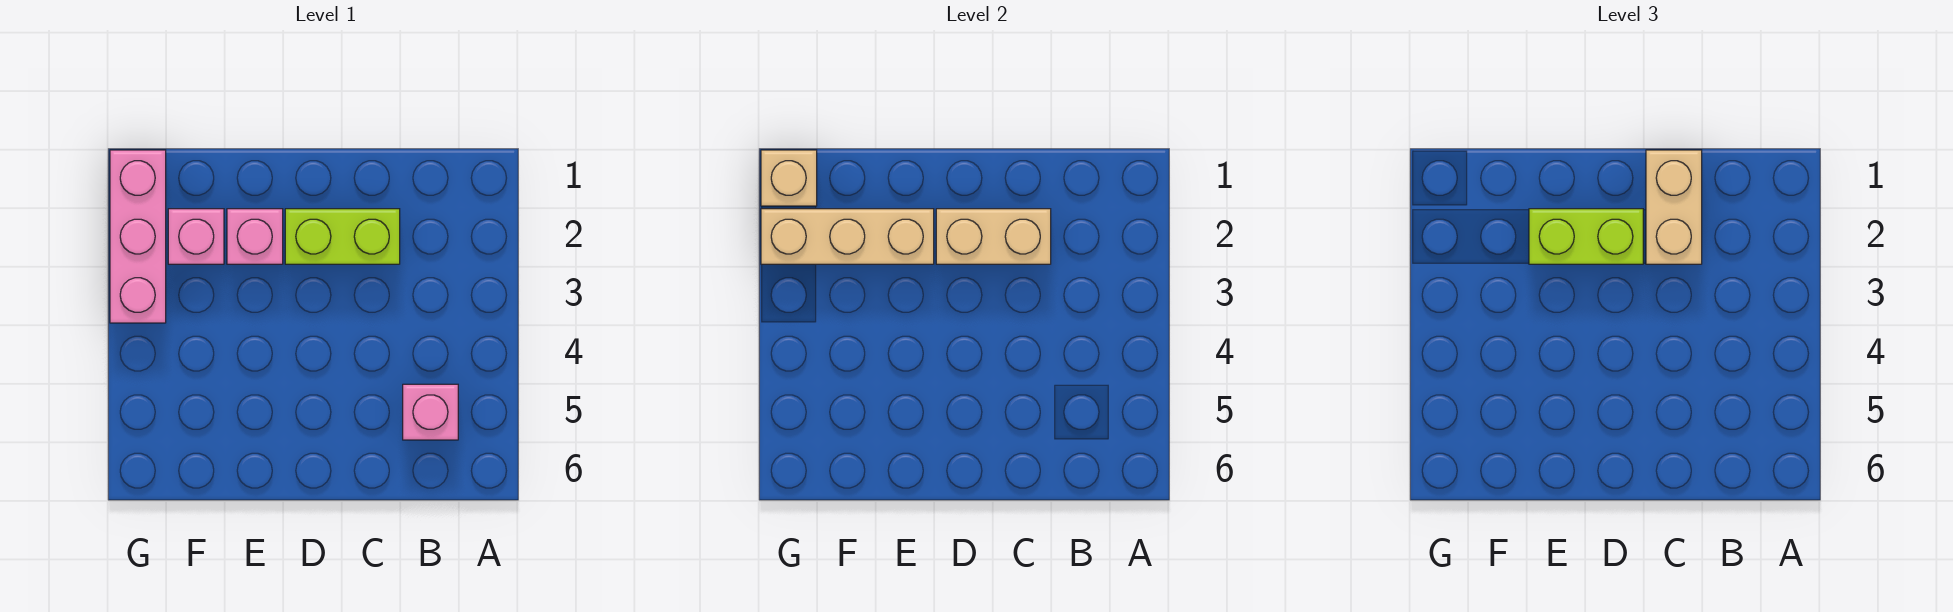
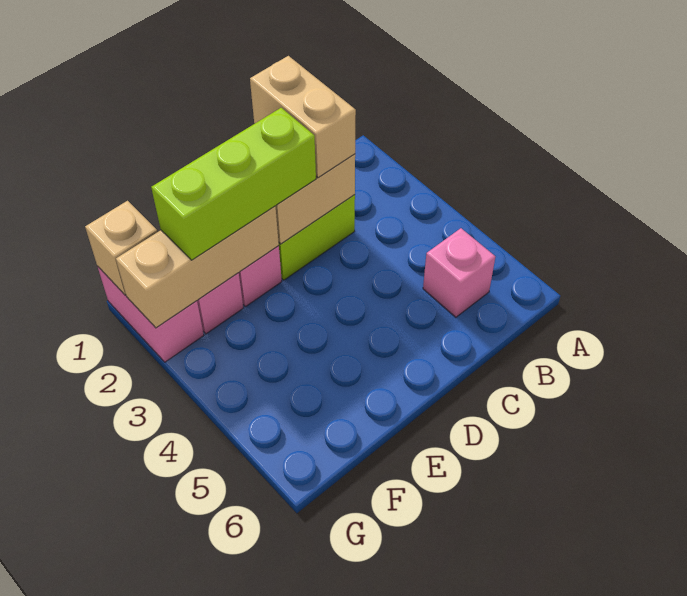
lime brick D2:E2 level 3 -> lime brick D2:F2 level 3
pink brick G1:G3 level 1 -> pink brick G1:G2 level 1

